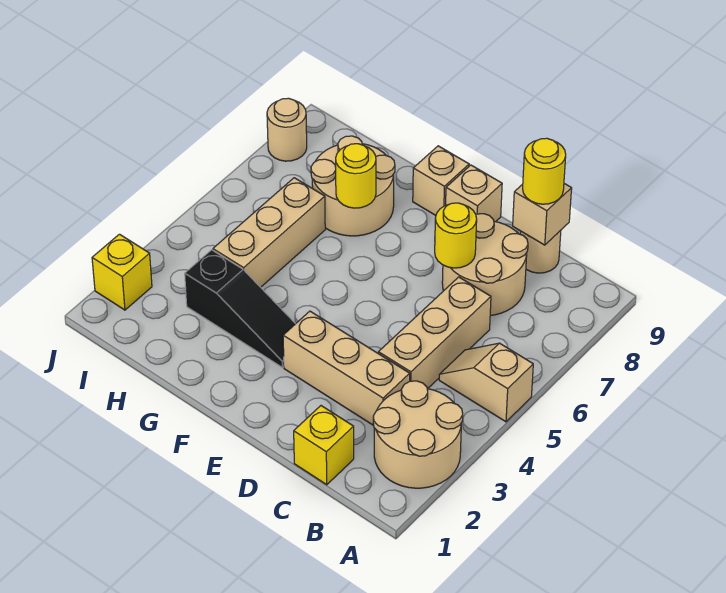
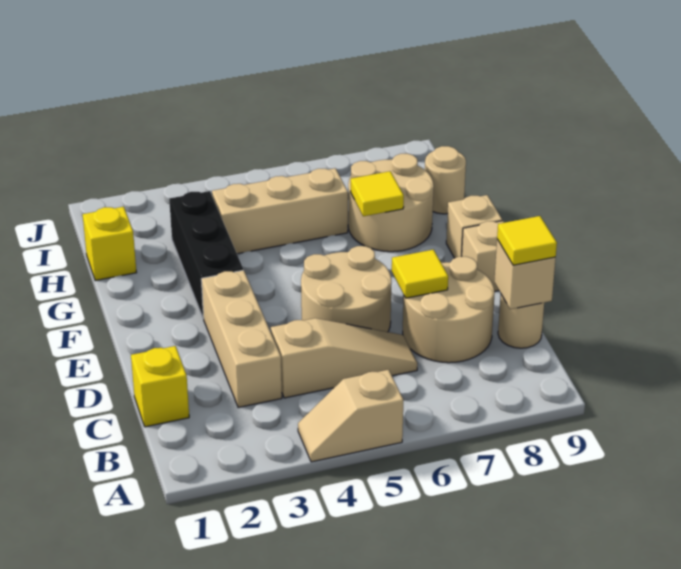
tan round brick A2:B3 level 1 -> tan round brick D5:E6 level 1
tan slope A5:B5 level 1 top A -> tan slope A4:A5 level 1 top 5
tan brick C4:C6 level 1 -> tan slope C4:C6 level 1 top 4
yellow round brick C9 level 3 -> yellow tile C9 level 3
yellow round brick D7 level 2 -> yellow tile D7 level 2
black slope F3:H3 level 1 top H -> black brick F3:H3 level 1
yellow round brick G7 level 2 -> yellow tile G7 level 2
yellow brick J2 level 1 -> yellow brick H1 level 1
tan round brick J8 level 1 -> tan round brick H9 level 1

